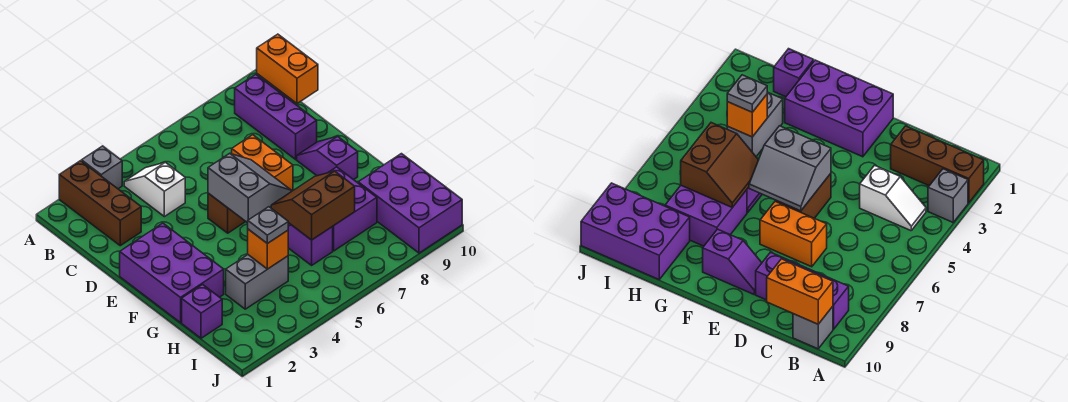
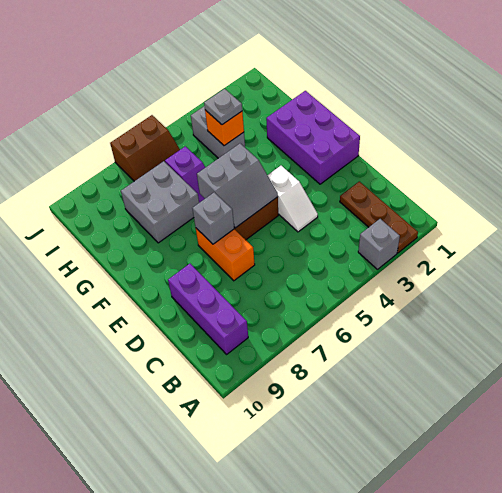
brown brick A2:C2 level 1 -> brown plate A2:C2 level 1
white slope B4:C4 level 1 top C -> white slope D4:E4 level 1 top E
grey brick B10 level 1 -> grey brick E7 level 2
orange brick B10:C10 level 2 -> none
grey slope E5:F6 level 2 top 5 -> grey slope E5:F6 level 2 top F
purple slope E9:F9 level 1 top F -> none
brown slope G6:H7 level 2 top H -> brown slope I6:J7 level 1 top J
purple brick G7:H8 level 1 -> grey brick G7:H8 level 1
purple brick H1 level 1 -> none
grey brick H3:H4 level 1 -> grey brick H4:I4 level 1
purple brick H9:J10 level 1 -> none

